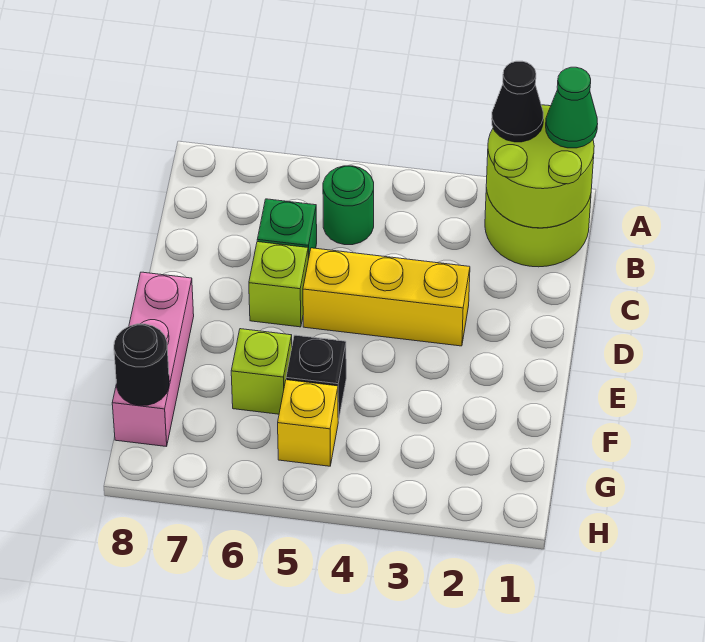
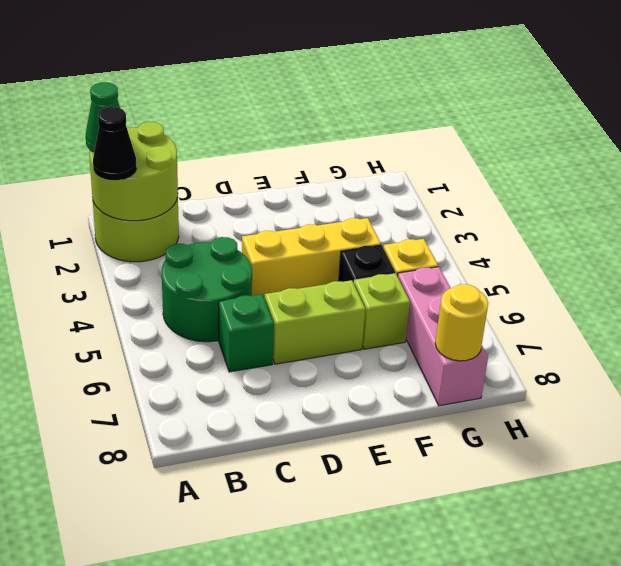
green round brick B5 level 1 -> green round brick B4:C5 level 1
yellow brick D3:D5 level 1 -> yellow brick D4:F4 level 1
lime brick D6 level 1 -> lime brick D6:E6 level 1
pink brick E8:G8 level 1 -> pink brick G6:G8 level 1
black round brick G8 level 2 -> yellow round brick G8 level 2

